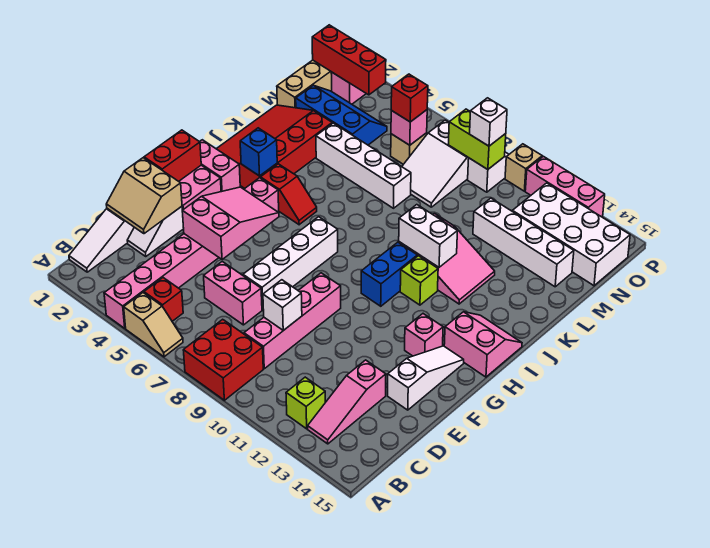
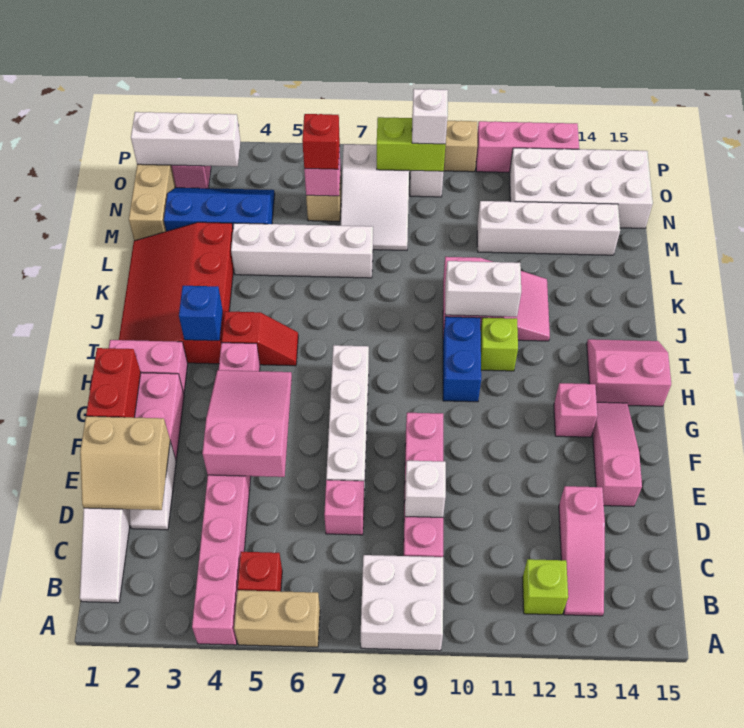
tan slope A5:A6 level 1 top 5 -> tan brick A5:A6 level 1
red brick A8:B9 level 1 -> white brick A8:B9 level 1
pink brick D6:D7 level 1 -> pink brick D7 level 1
white slope E14:G14 level 1 top E -> pink slope E14:G14 level 1 top E
red brick O1:O3 level 2 -> white brick O1:O3 level 2

